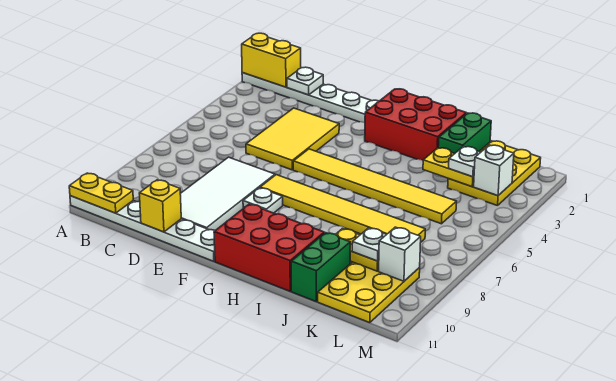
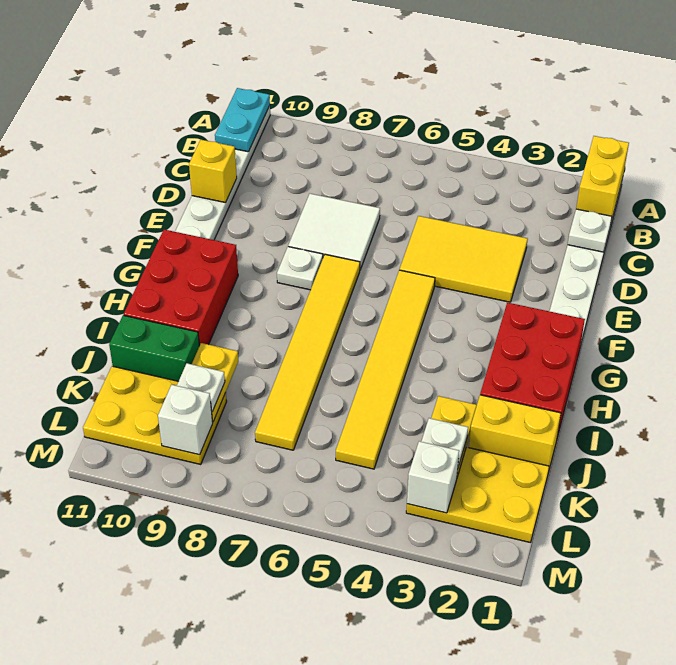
yellow plate A11:B11 level 2 -> cyan plate A11:B11 level 2
white tile D7:E10 level 1 -> white tile D7:E8 level 1
green brick J1:J2 level 1 -> yellow brick J1:J2 level 1

